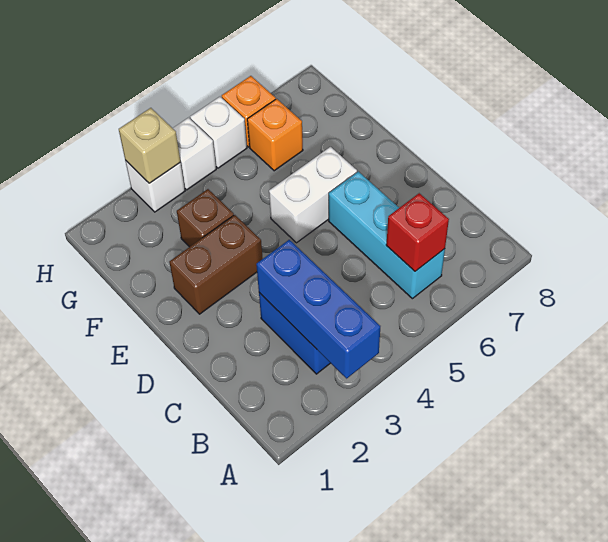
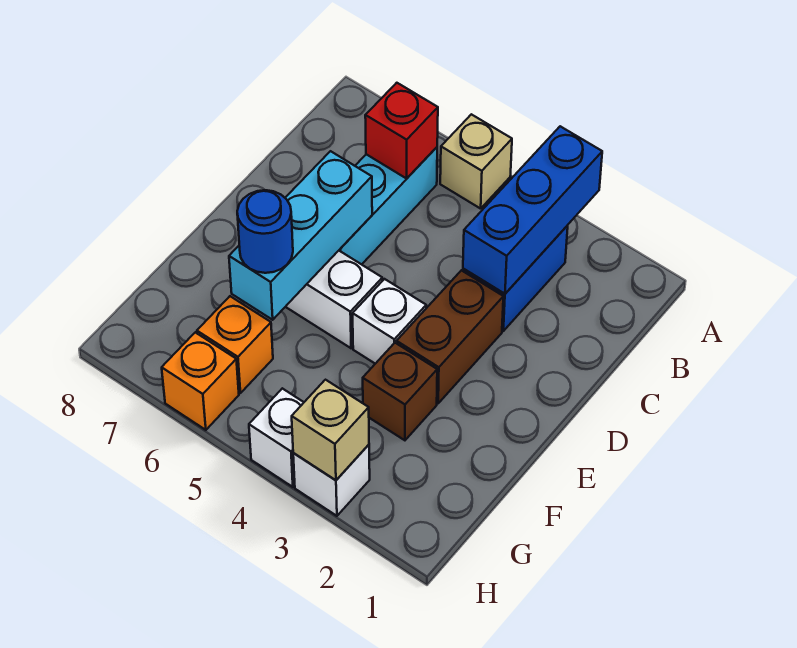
none -> tan brick A5 level 1
none -> cyan brick D6:F6 level 2
brown brick E2:E3 level 1 -> brown brick D3:E3 level 1
none -> blue round brick F6 level 3
white brick H5 level 1 -> white brick E4 level 1

